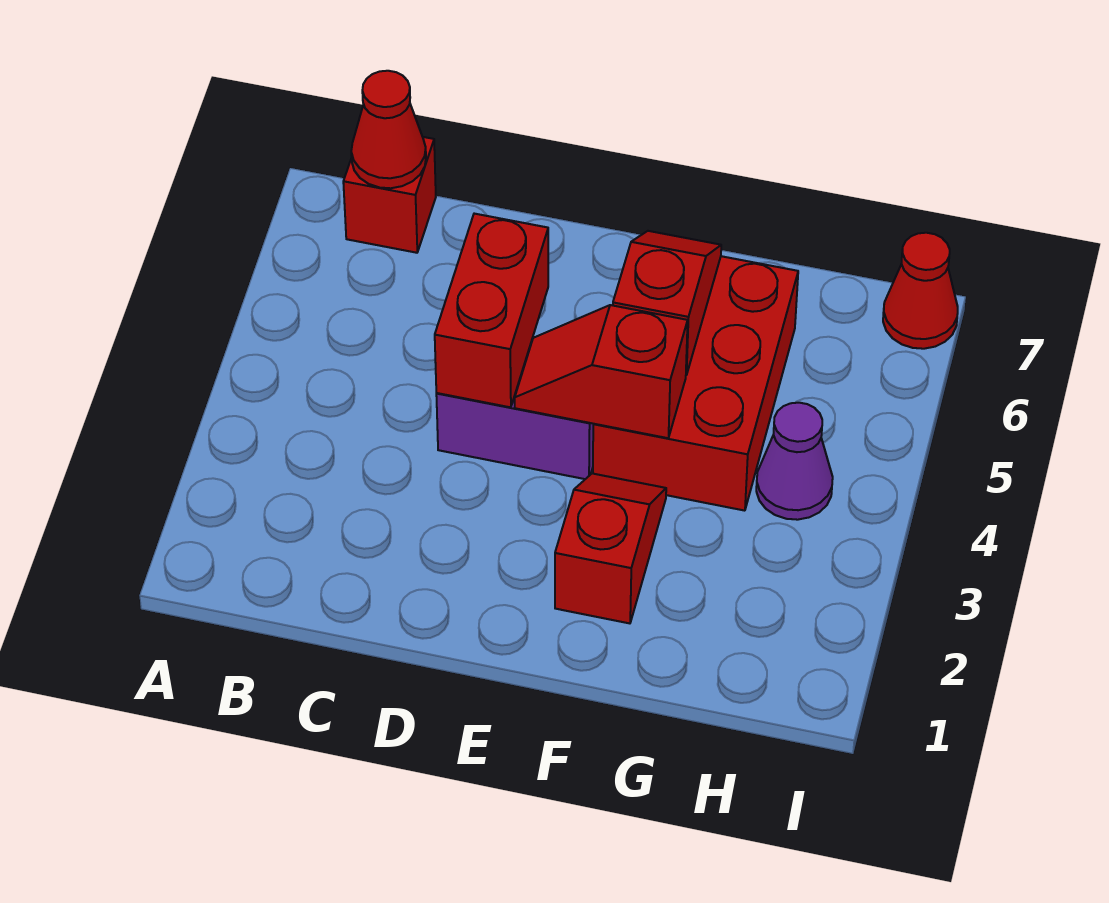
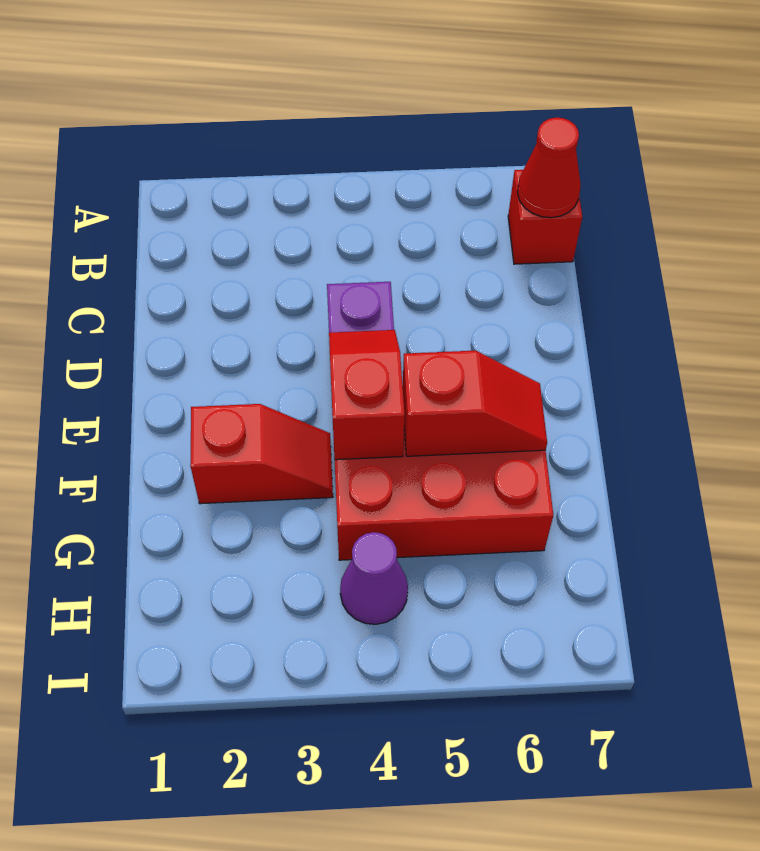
red brick D4:D5 level 2 -> none
red cone I7 level 1 -> none

